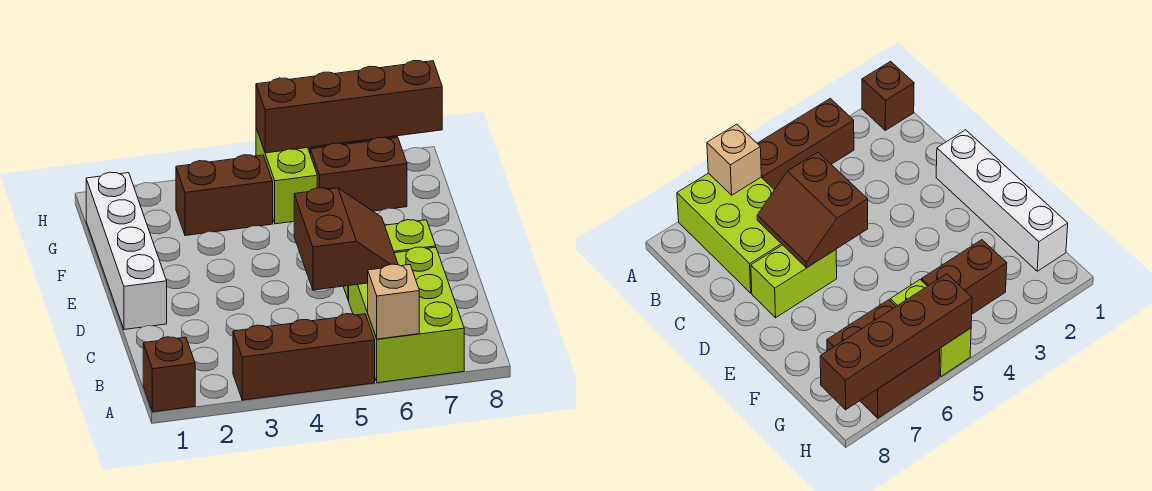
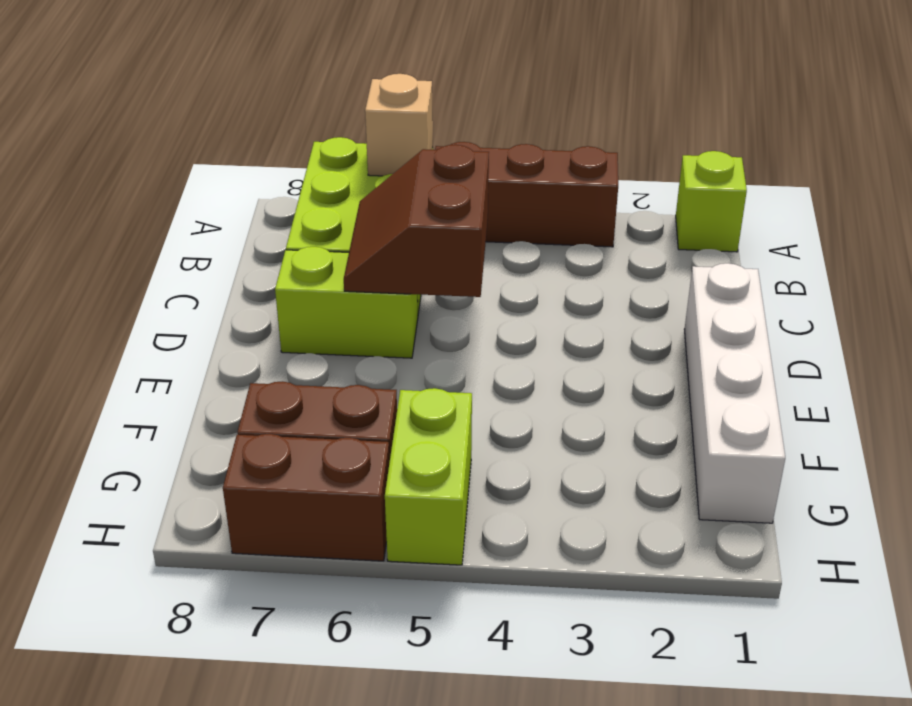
brown brick A1 level 1 -> lime brick A1 level 1
brown brick G3:G4 level 1 -> none
brown brick H5:H8 level 2 -> none

